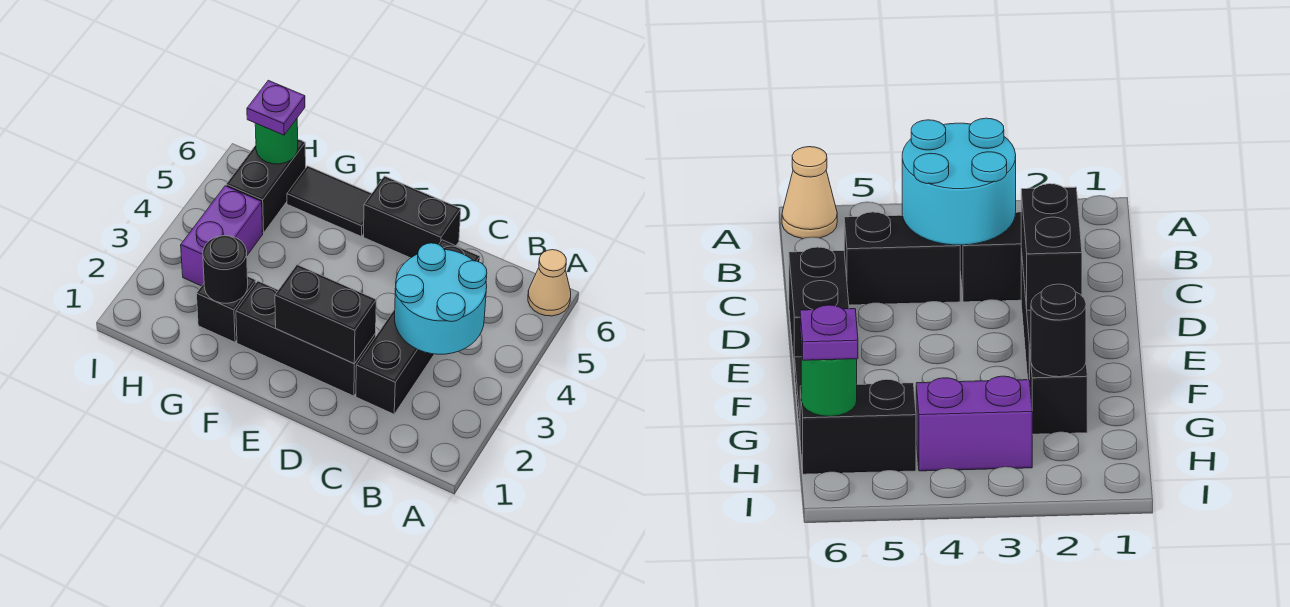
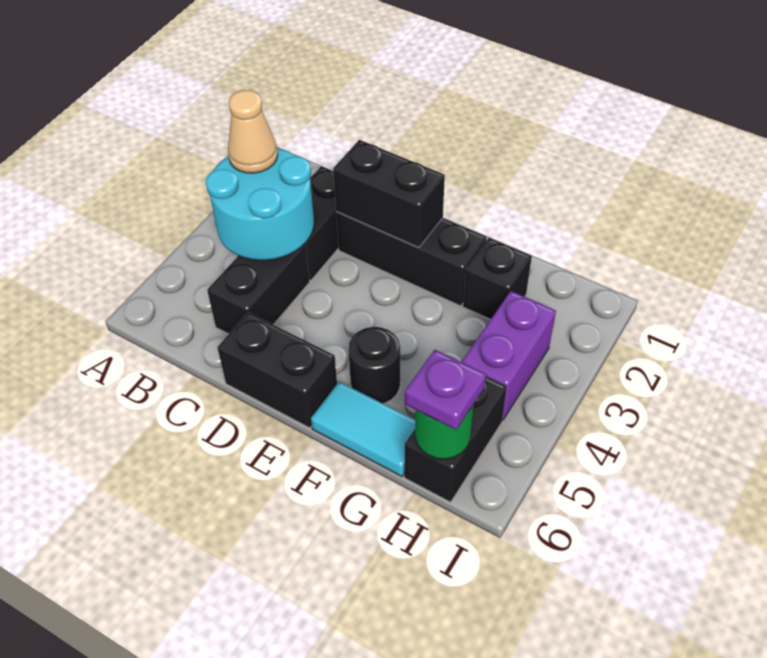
tan cone A6 level 1 -> tan cone B3 level 3
black tile F6:G6 level 1 -> cyan tile F6:G6 level 1
black round brick G2 level 2 -> black round brick F5 level 1

